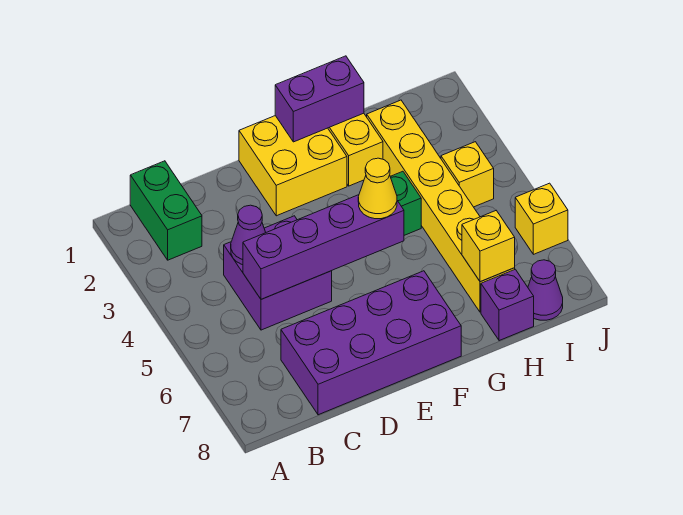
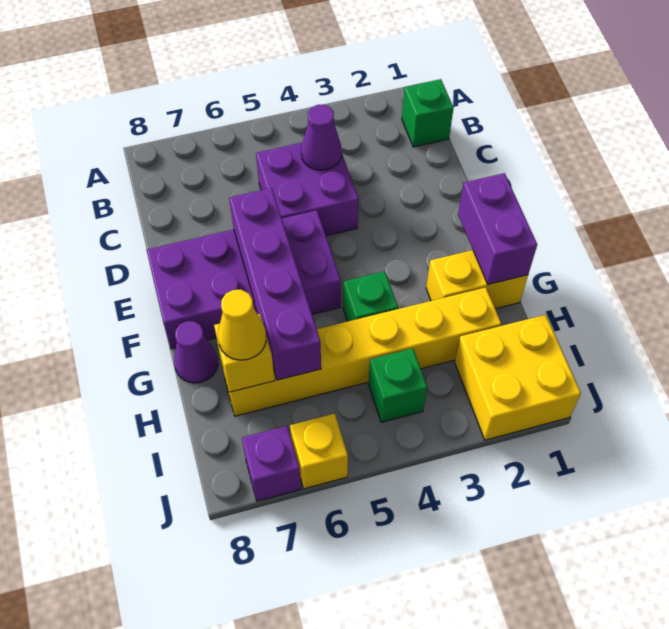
green brick B1:B2 level 1 -> green brick B1 level 1
purple brick C5:F5 level 2 -> purple brick E6:H6 level 2
purple brick C7:F8 level 1 -> purple brick E5:F8 level 1
yellow brick E1:F2 level 1 -> yellow brick I1:J2 level 1
yellow cone F5 level 3 -> yellow cone H7 level 3
purple brick H8 level 1 -> purple brick J7 level 1
yellow brick I4 level 1 -> green brick I4 level 1
purple cone I8 level 1 -> purple cone G8 level 1

